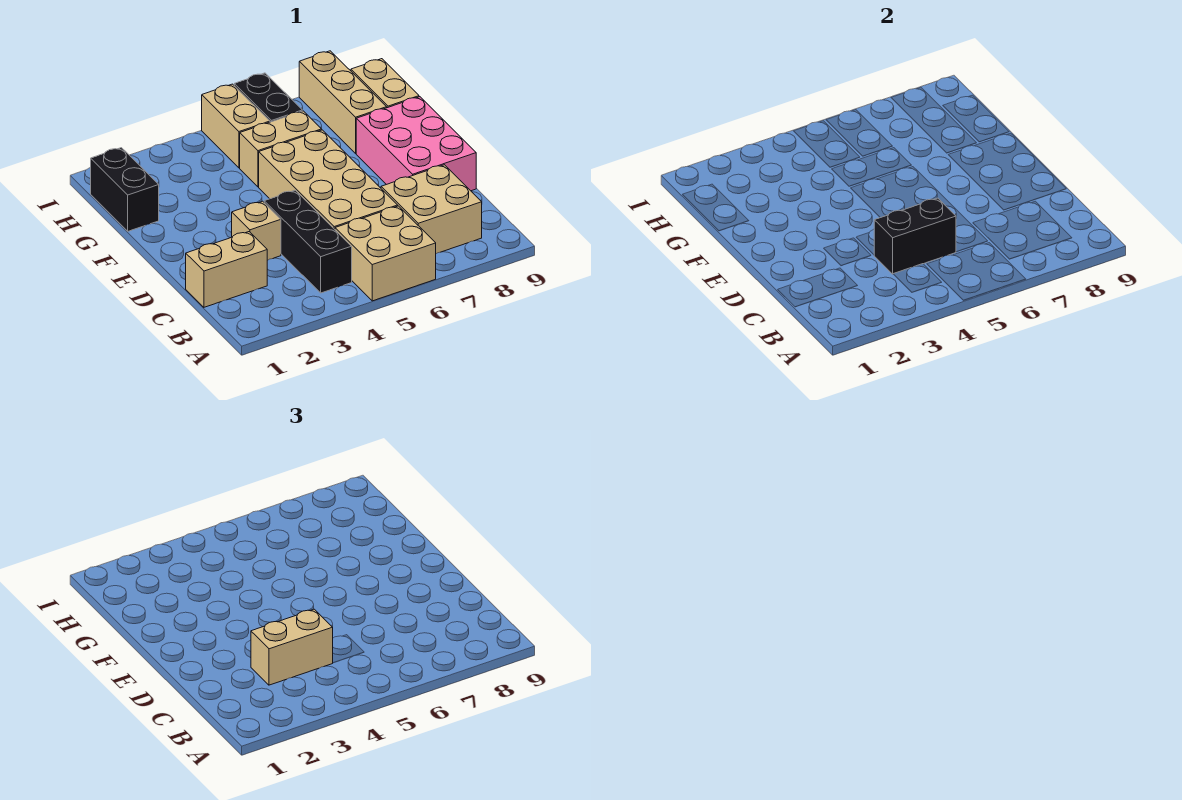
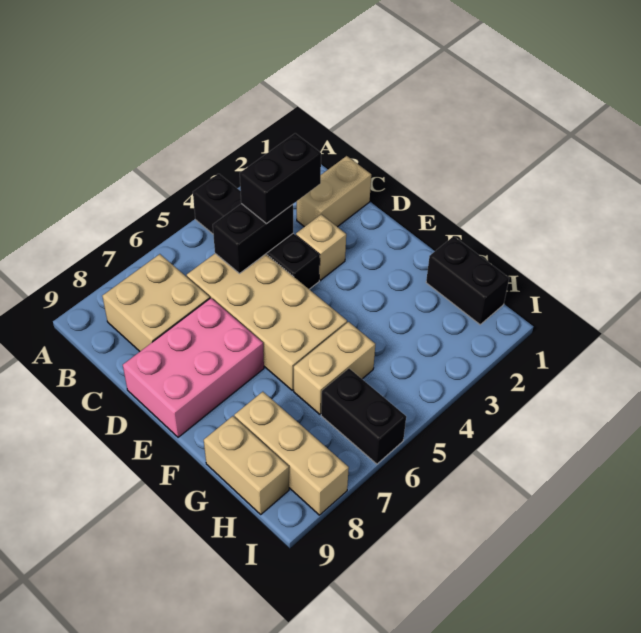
tan brick A5:B6 level 1 -> none
black brick B4:D4 level 1 -> black brick A4:D4 level 1
tan brick C3:C4 level 3 -> black brick C3:C4 level 3
pink brick D8:F9 level 1 -> pink brick D7:E9 level 1
tan brick H5:I5 level 1 -> none

